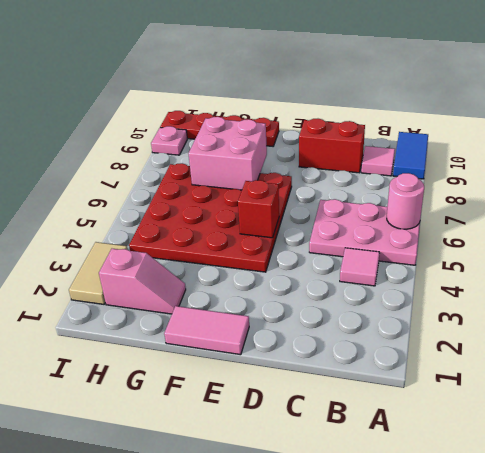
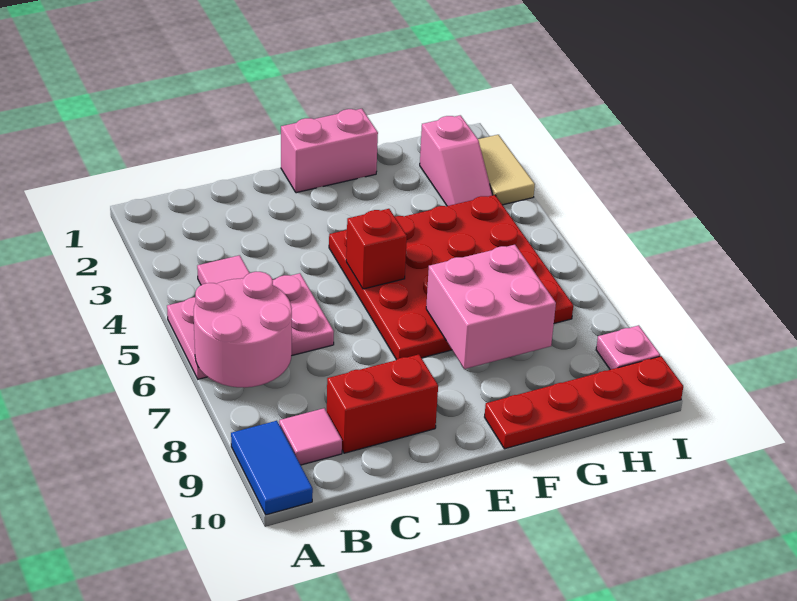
pink round brick A6 level 2 -> pink round brick A6:B7 level 2
pink tile E1:F1 level 1 -> pink brick E1:F1 level 1
pink slope G2:H2 level 1 top H -> pink slope H2:H3 level 1 top 2

